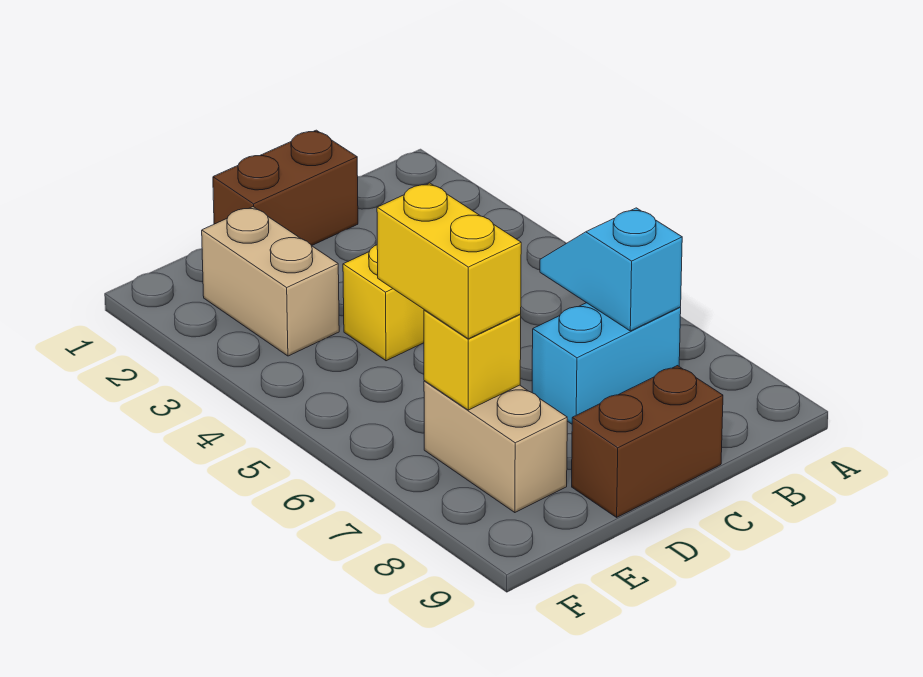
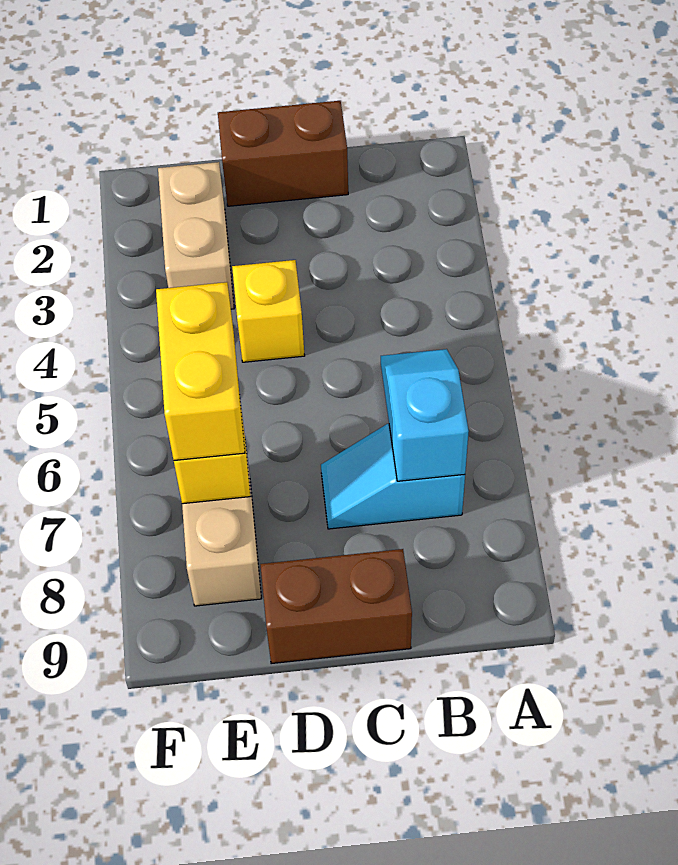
cyan brick B7:C7 level 1 -> cyan slope B7:C7 level 1 top B

